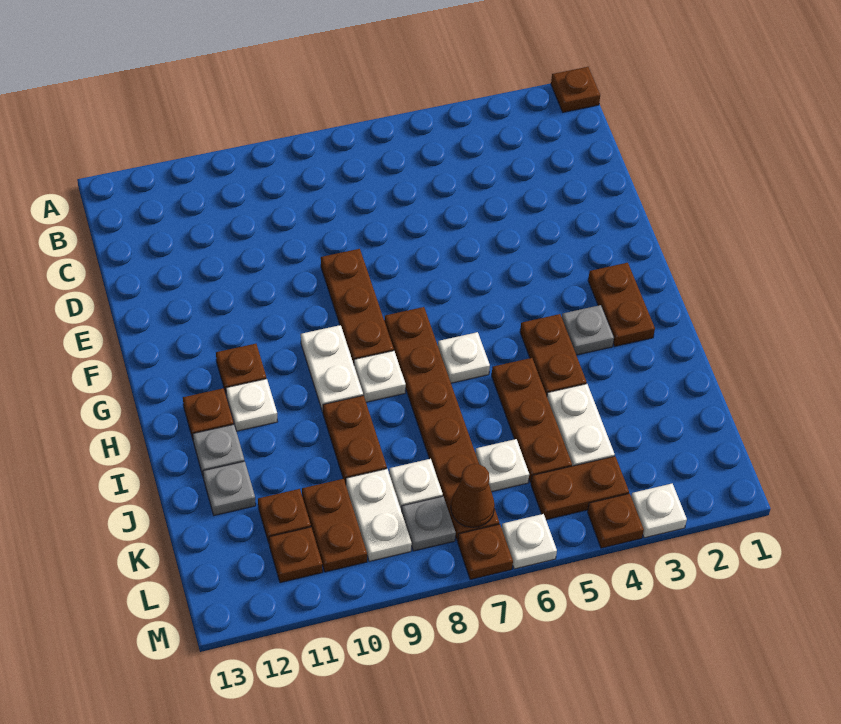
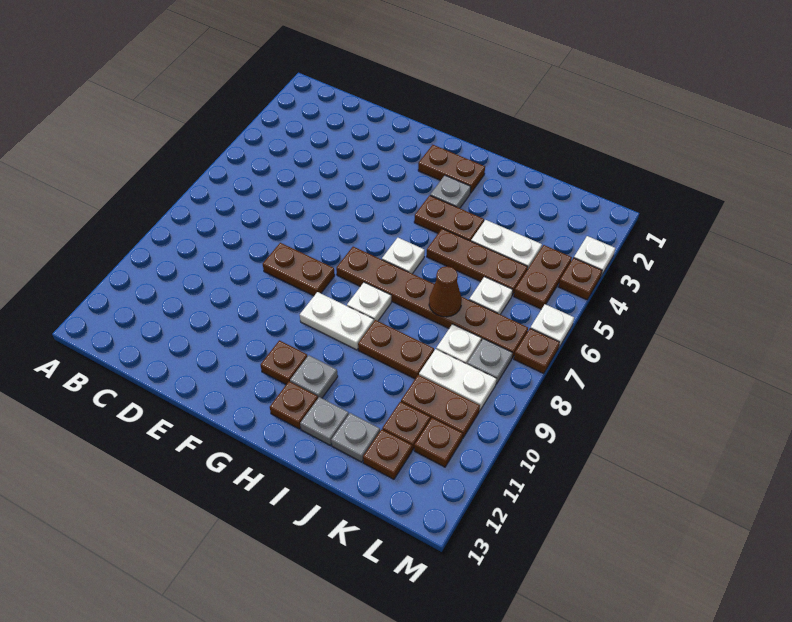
brown plate A1 level 1 -> brown plate K12 level 1
brown plate E8:G8 level 1 -> brown plate E8:F8 level 1
white plate H11 level 1 -> grey plate H11 level 1
brown cone L7 level 2 -> brown cone J7 level 2

